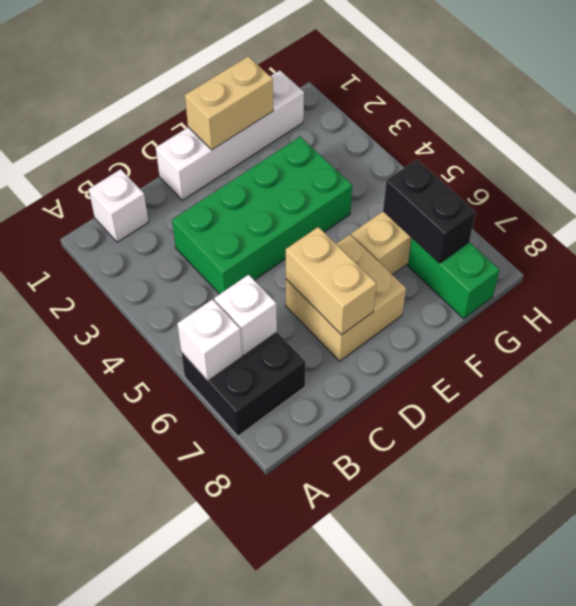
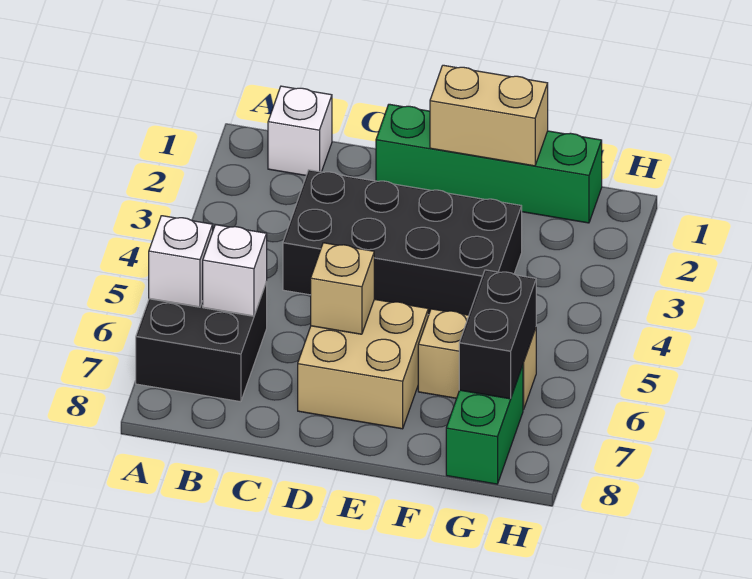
green brick C3:F4 level 1 -> black brick C3:F4 level 1
white brick D1:G1 level 1 -> green brick D1:G1 level 1
tan brick D6:D7 level 2 -> tan brick D6 level 2

